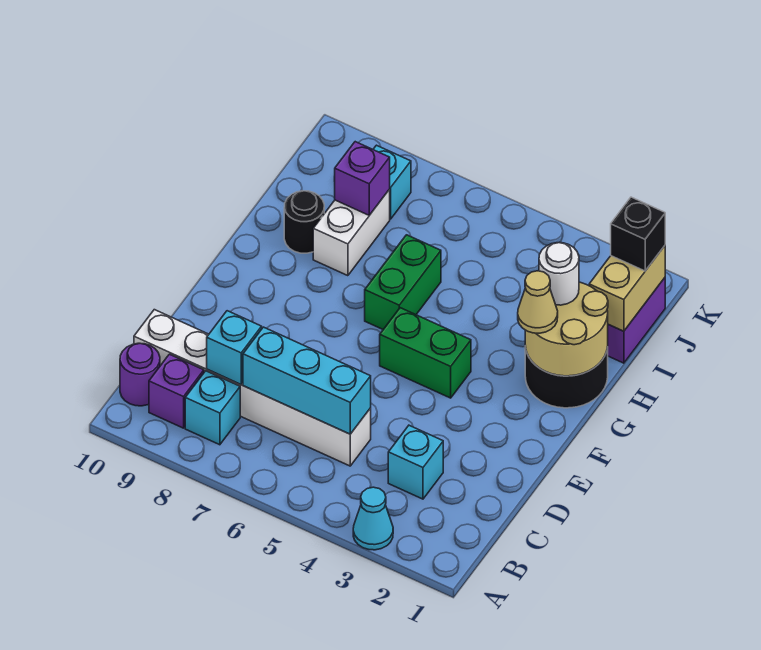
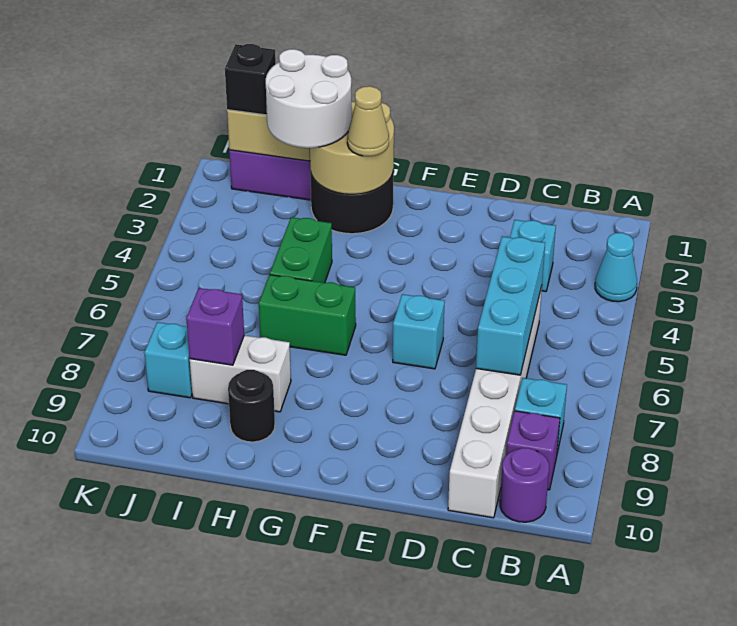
cyan brick C8 level 2 -> cyan brick E6 level 1
green brick F4:F5 level 1 -> green brick H4:H5 level 1
white round brick H2 level 3 -> white round brick H1:I2 level 3

